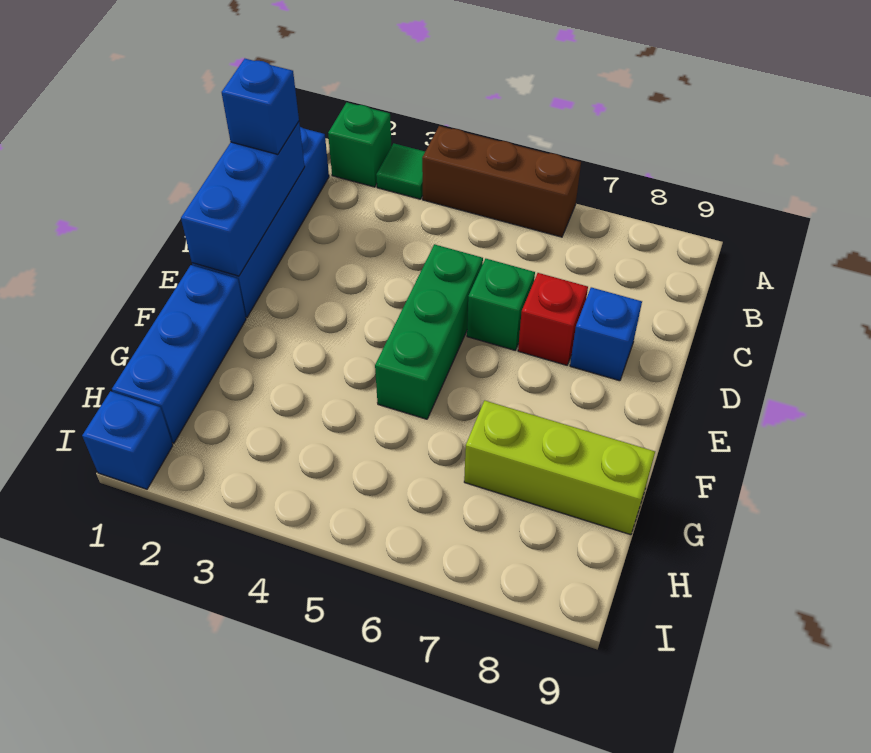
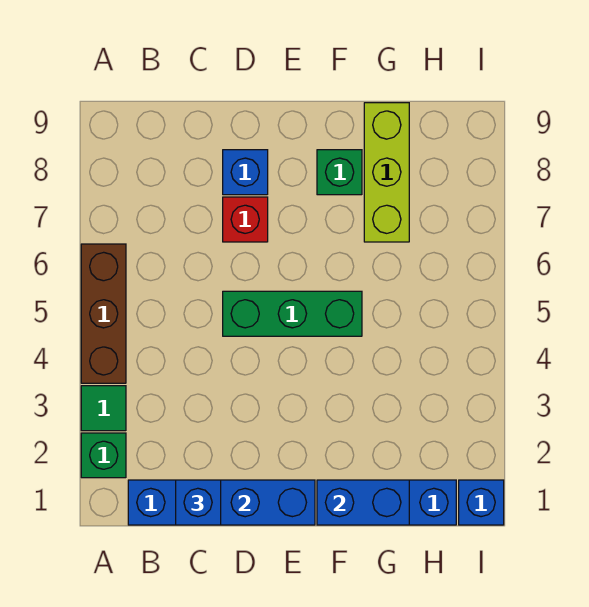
green brick D6 level 1 -> green brick F8 level 1
none -> blue brick F1:G1 level 2

